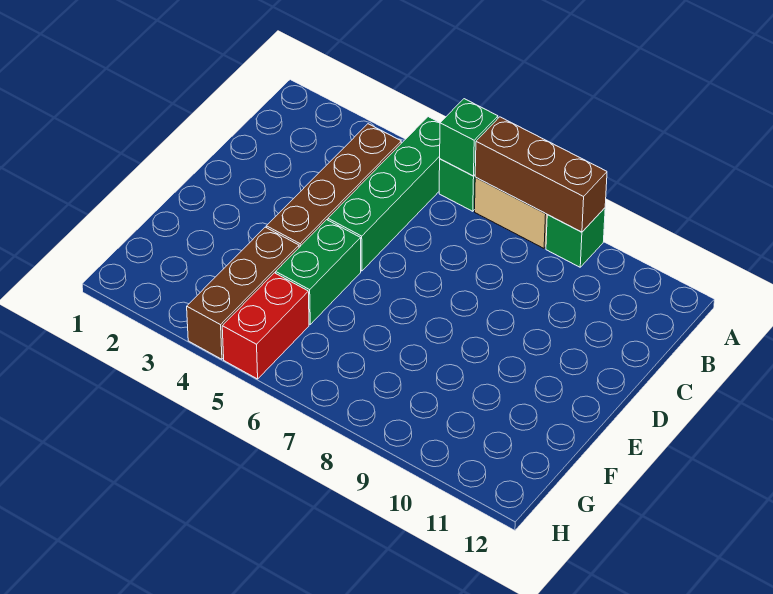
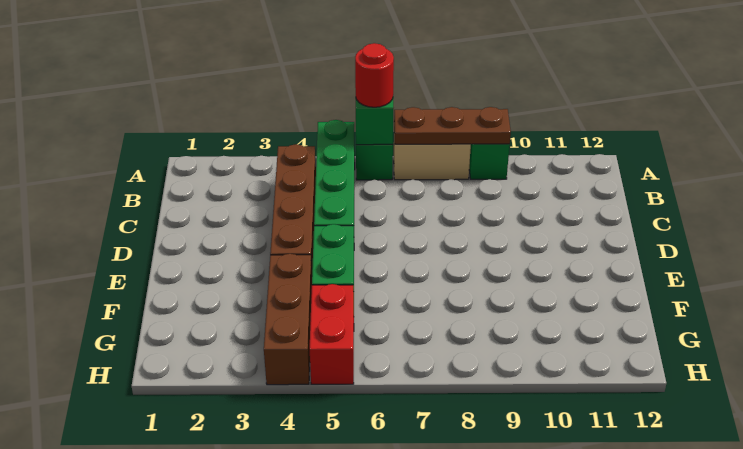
none -> red round brick A6 level 3
brown brick A7:A9 level 2 -> brown plate A7:A9 level 2

